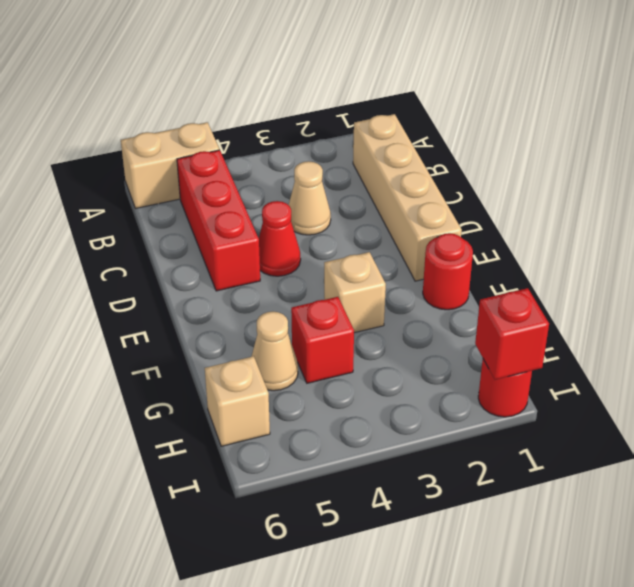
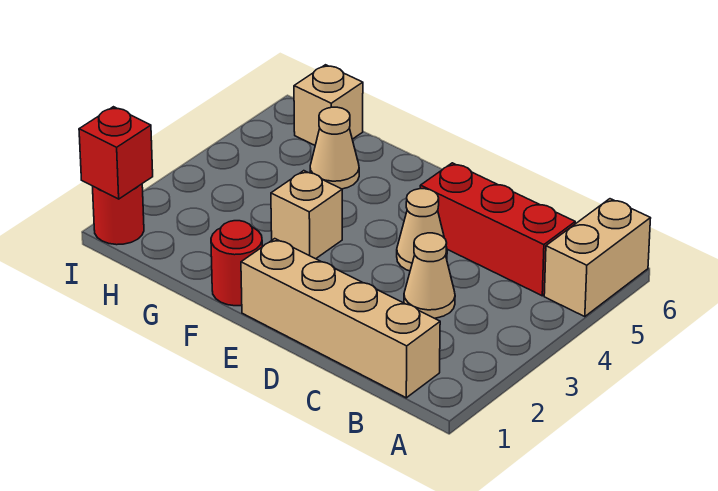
red cone D4 level 1 -> tan cone D4 level 1
red brick G4 level 1 -> none

